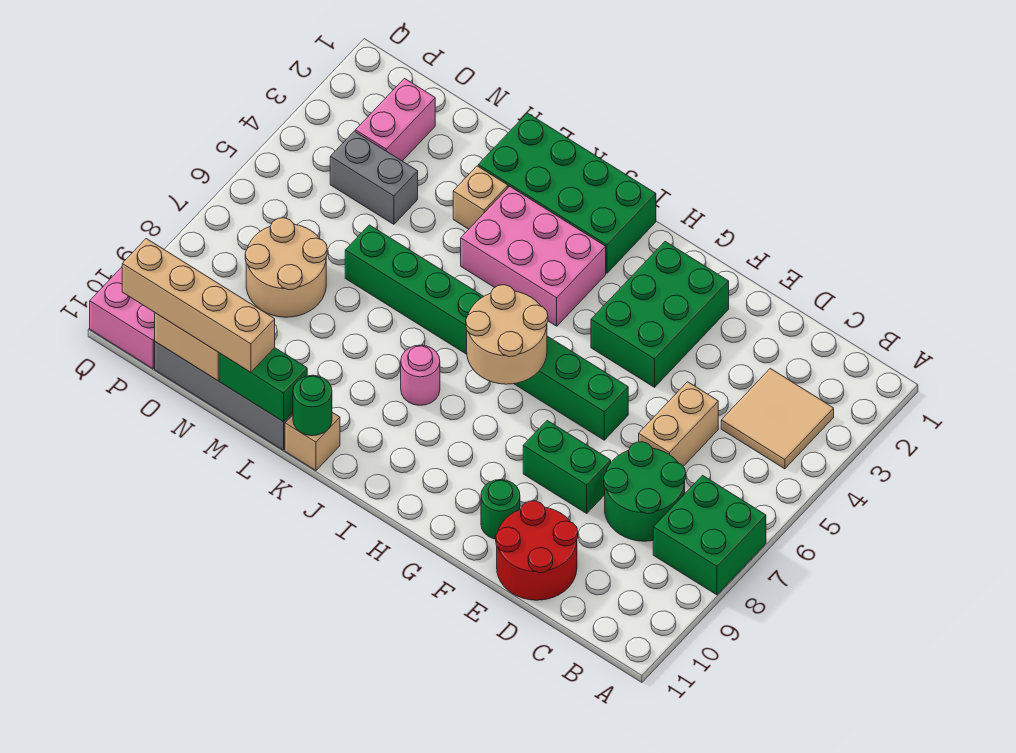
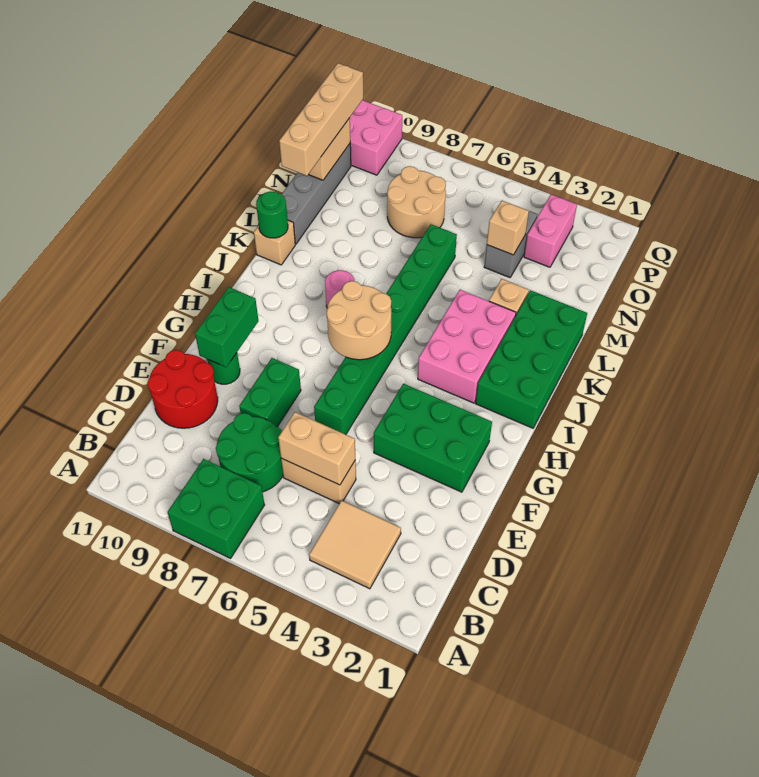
none -> tan brick D5:D6 level 2
green brick L11:M11 level 2 -> green brick F10:G10 level 2
none -> tan brick N4 level 2
pink brick O2:O3 level 1 -> pink brick O3:P3 level 1

